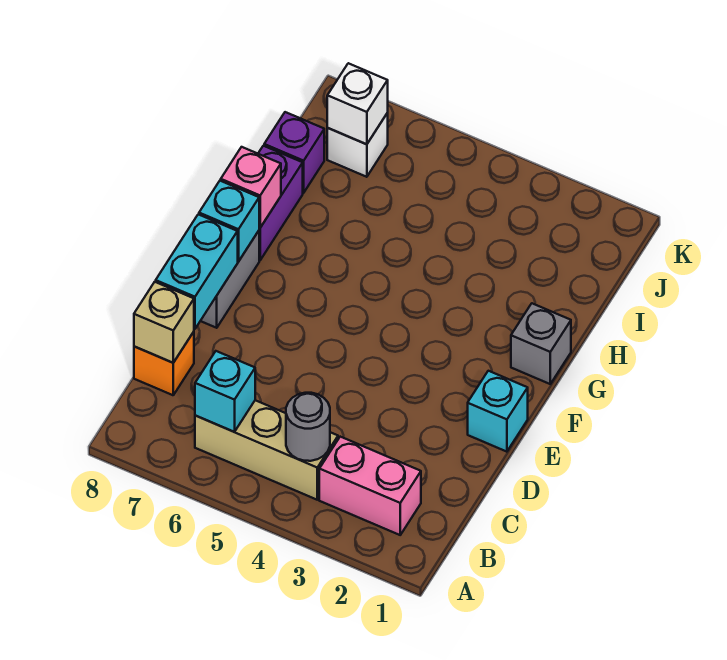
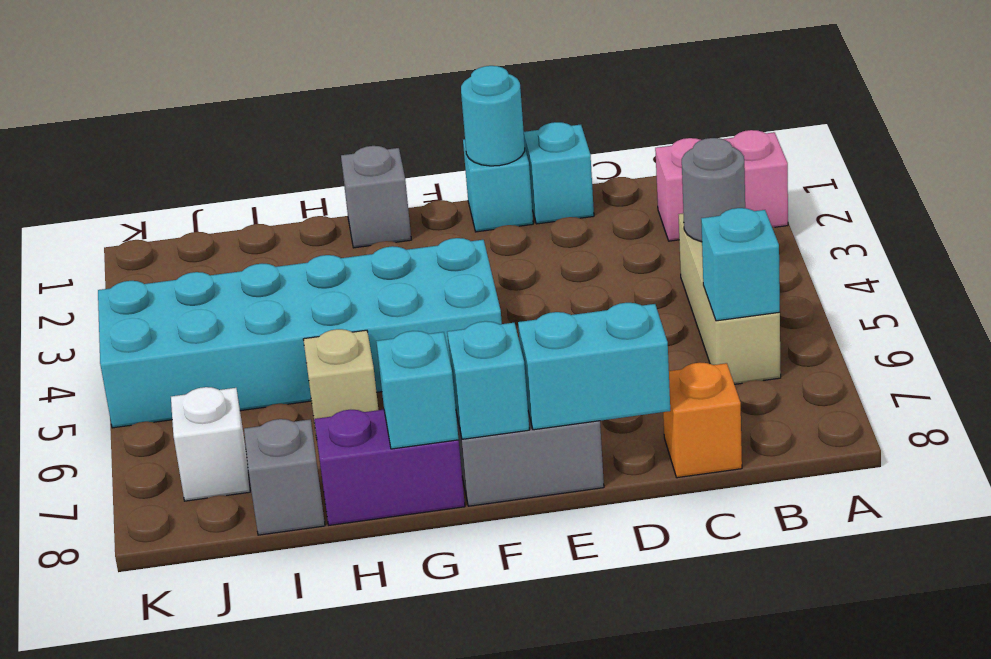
pink brick B2:B3 level 1 -> pink brick A2:B2 level 1
tan brick C8 level 2 -> tan brick H6 level 1
none -> cyan brick D1 level 1
none -> cyan round brick E1 level 2
none -> cyan brick F4:K5 level 1
pink brick G8 level 2 -> cyan brick G8 level 2
purple brick I8 level 1 -> grey brick I8 level 1
white brick J7 level 2 -> none

